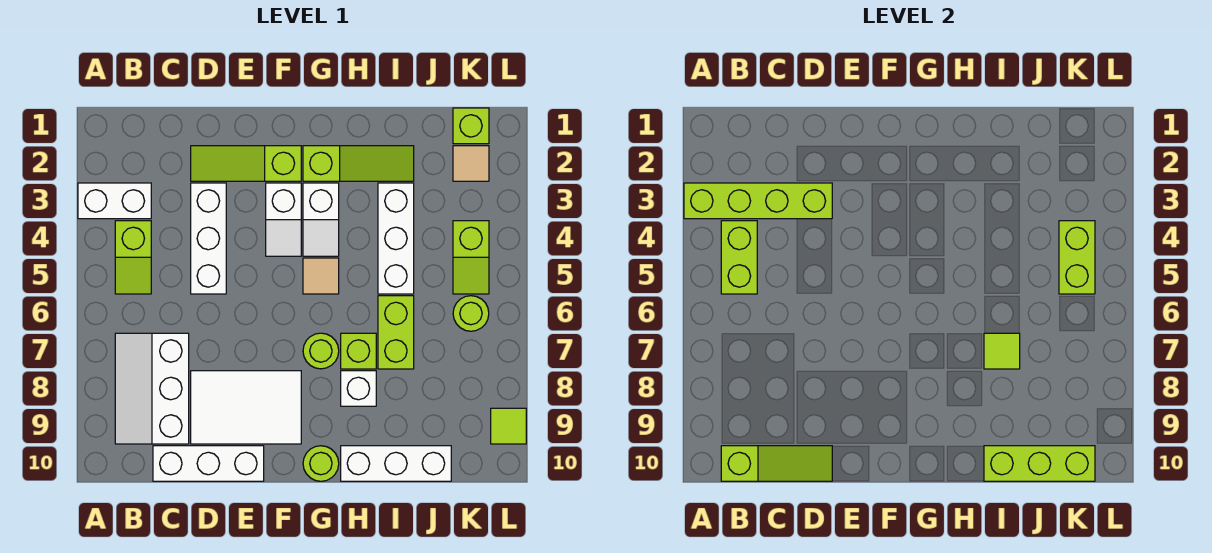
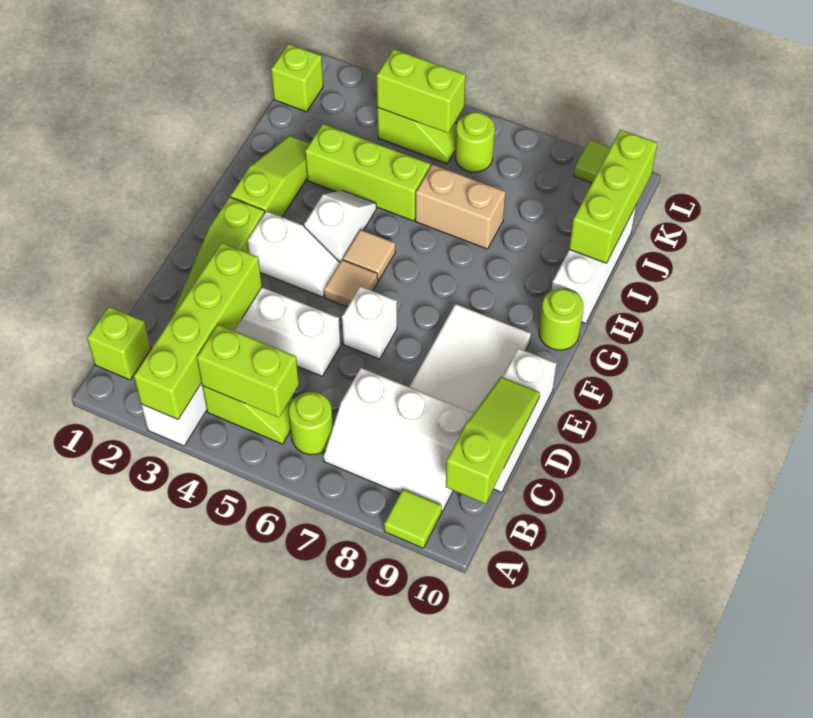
white slope G3:G4 level 1 top 3 -> white slope G4:H4 level 1 top G
lime round brick G7 level 1 -> lime round brick B6 level 1
lime brick H7 level 1 -> lime brick B1 level 1
white brick H8 level 1 -> white brick E6 level 1
white brick I3:I5 level 1 -> lime brick I3:I5 level 1
lime brick I6:I7 level 1 -> tan brick I6:I7 level 1
lime tile I7 level 2 -> lime tile A9 level 1
tan tile K2 level 1 -> tan tile F5 level 1

